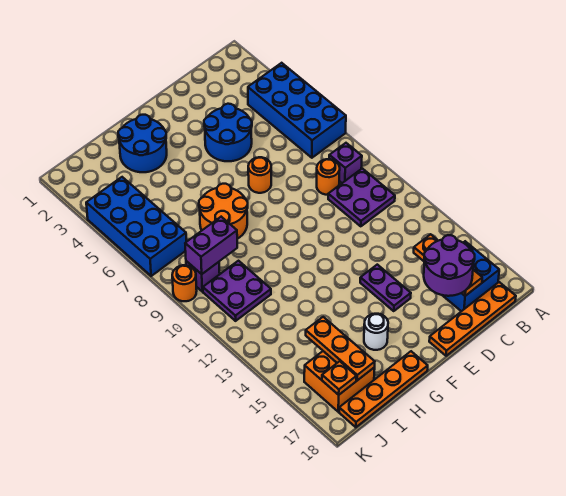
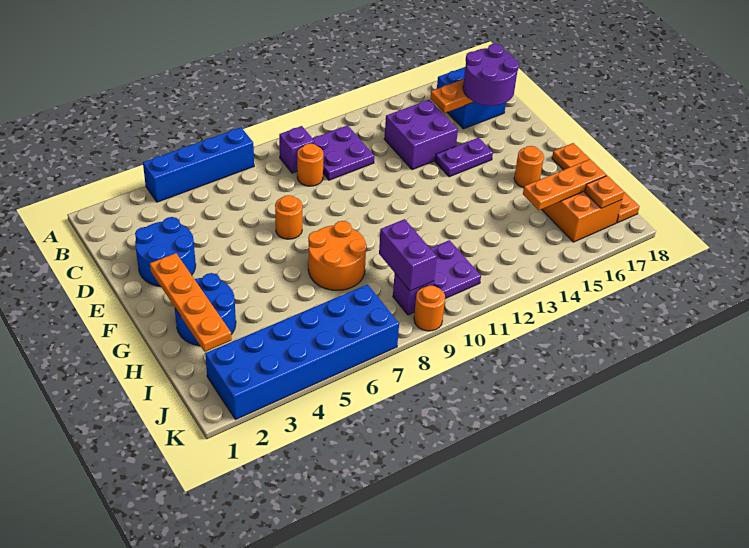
blue brick A4:B7 level 1 -> blue brick A4:A7 level 1
orange plate B18:E18 level 1 -> orange plate F2:I2 level 2
none -> purple brick C13:D14 level 1
blue round brick D4:E5 level 1 -> blue round brick D2:E3 level 1
white round brick G16 level 1 -> orange round brick G16 level 1
blue brick J4:K7 level 1 -> blue brick J2:K7 level 1

